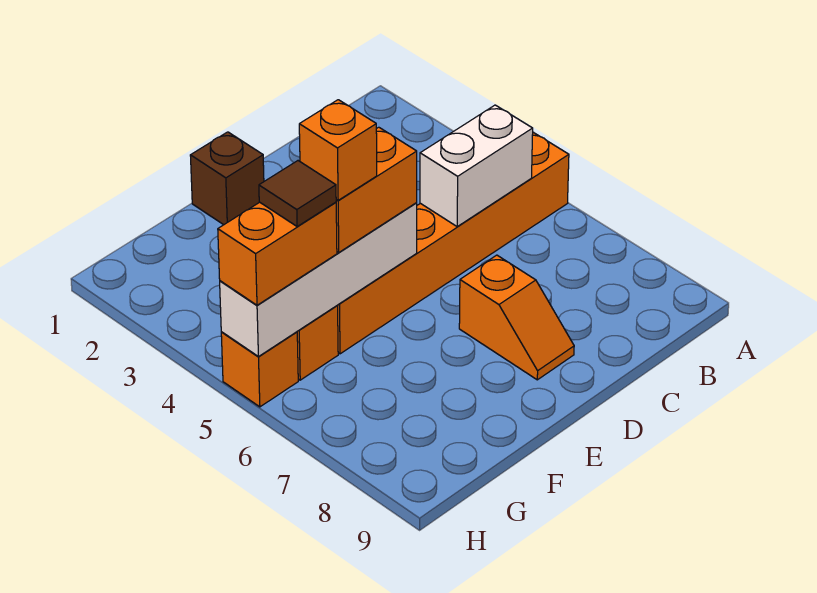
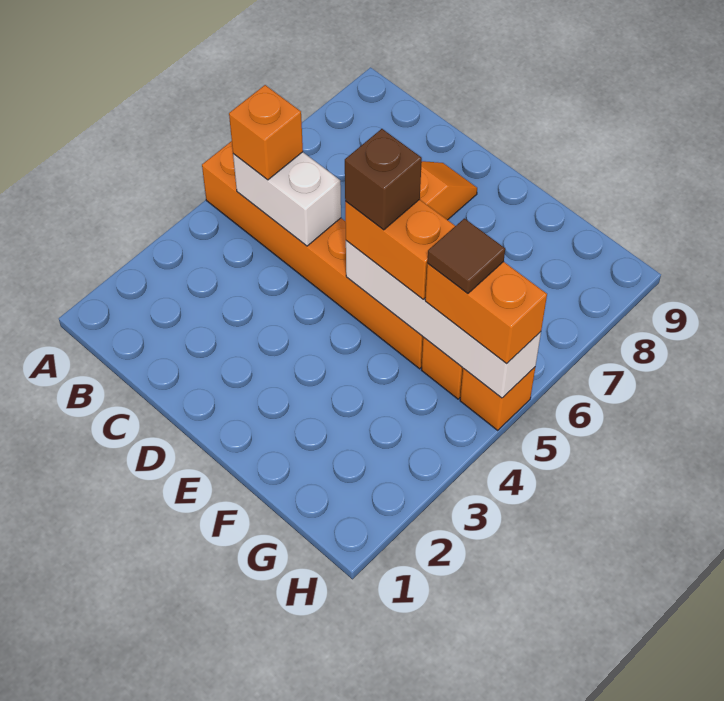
brown brick E1 level 1 -> brown brick E5 level 4
orange brick F5 level 4 -> orange brick B5 level 3

